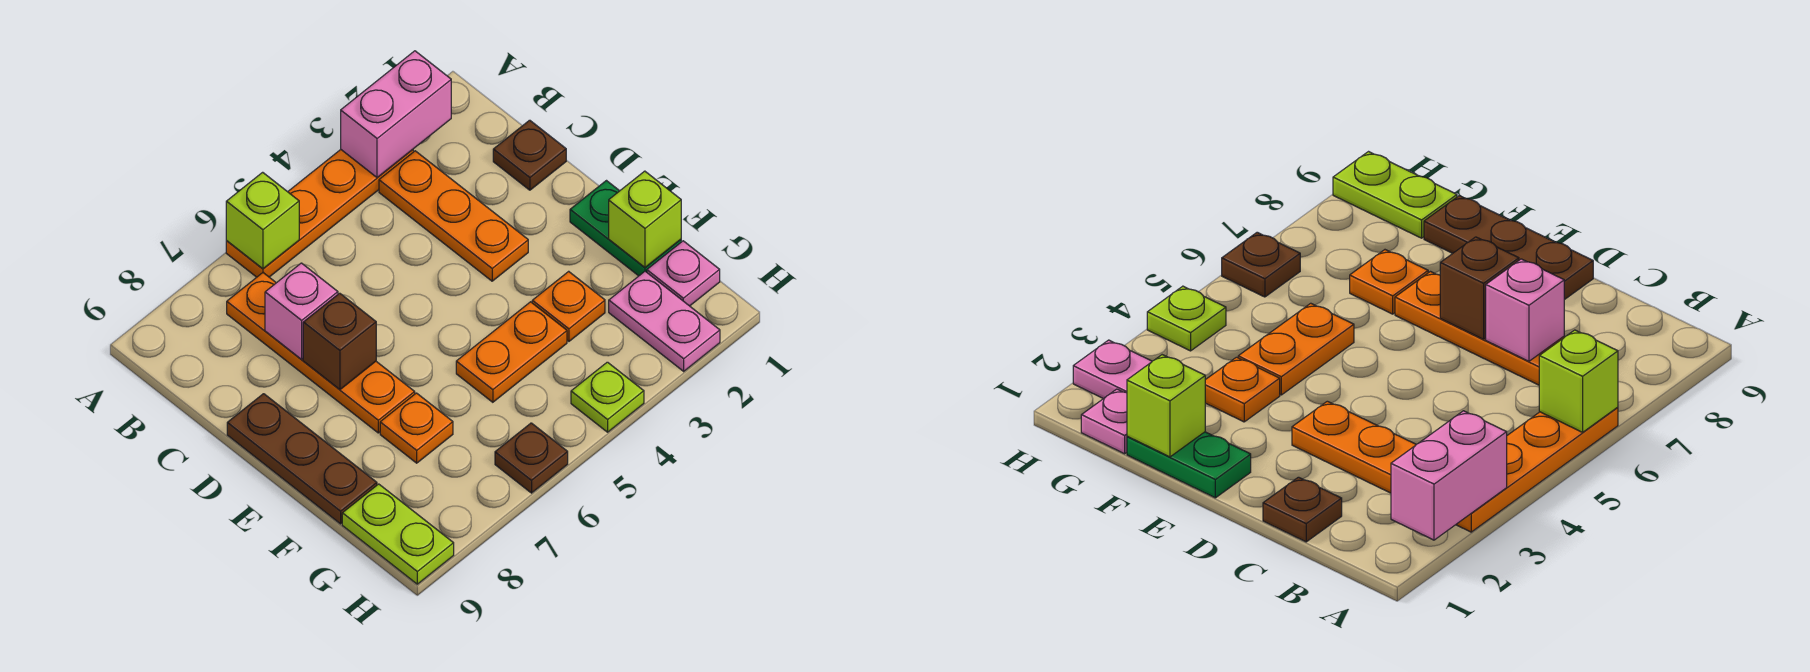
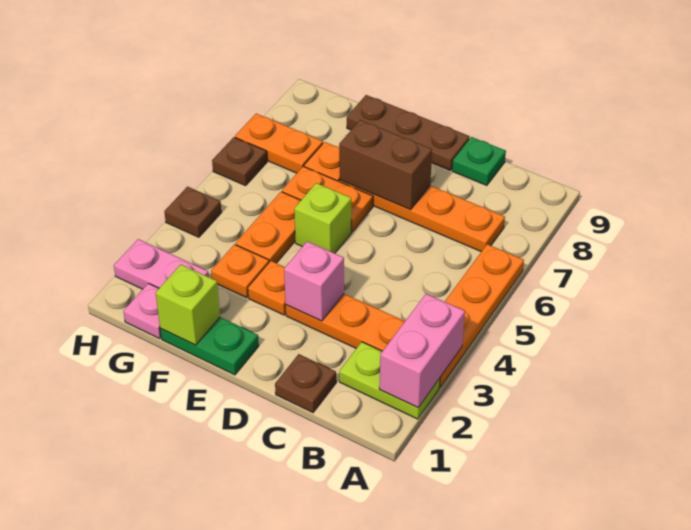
lime brick A6 level 2 -> lime brick E5 level 1
pink brick C7 level 2 -> pink brick D3 level 2
none -> green plate C9 level 1
brown brick D7 level 2 -> brown brick D7:E7 level 2
none -> orange plate E3 level 1
none -> orange plate E6:F6 level 1
none -> orange plate G7:H7 level 1
lime plate G9:H9 level 1 -> lime plate A2:B2 level 1
lime plate H4 level 1 -> brown plate H4 level 1

